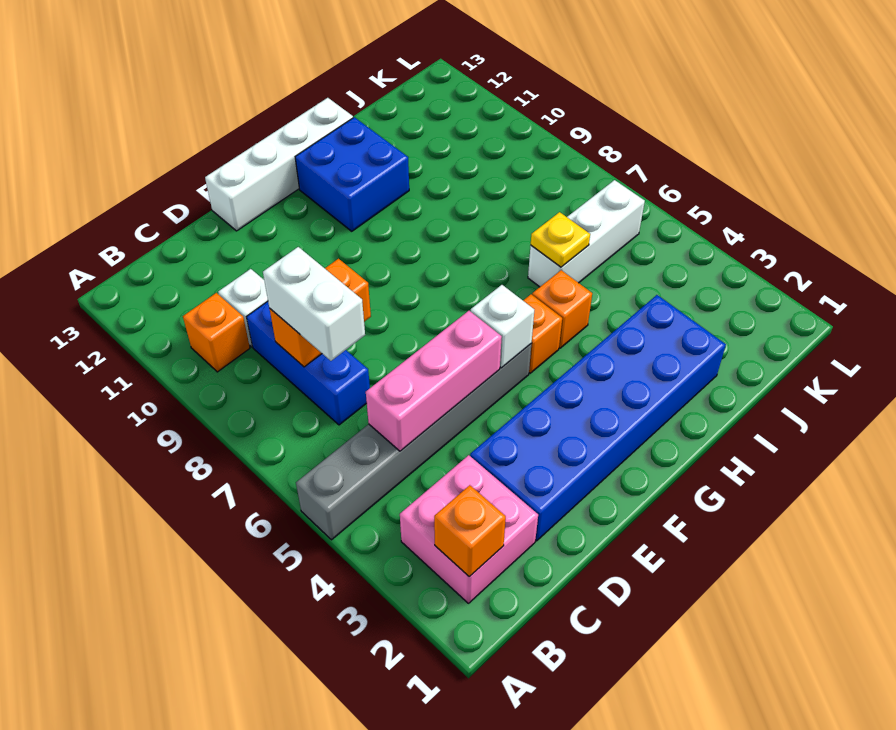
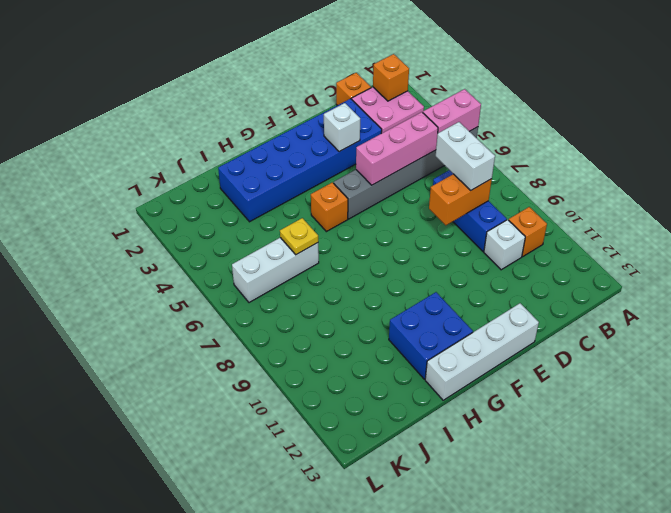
none -> pink brick A5:B5 level 2
white brick F5 level 2 -> white brick E3 level 2
orange brick H5 level 1 -> orange brick C1 level 1

